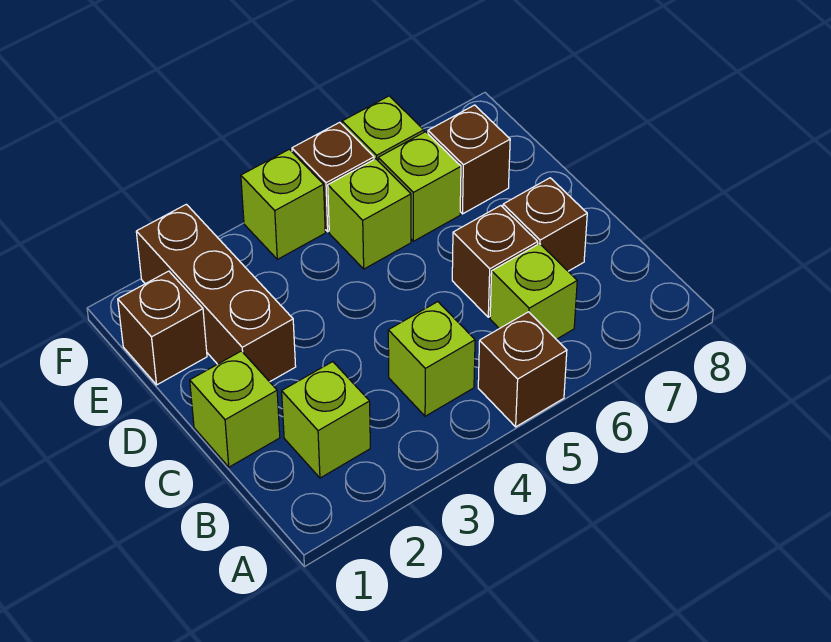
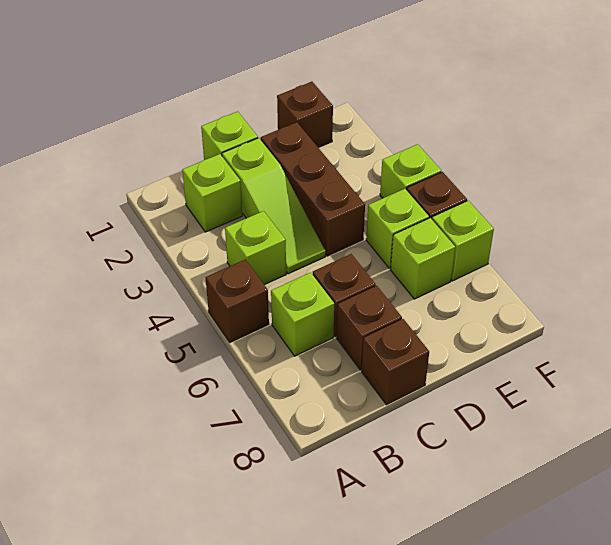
none -> lime slope C2:C4 level 1 top 2
brown brick D2:F2 level 1 -> brown brick D2:D4 level 1
brown brick E7 level 1 -> brown brick C8 level 1

